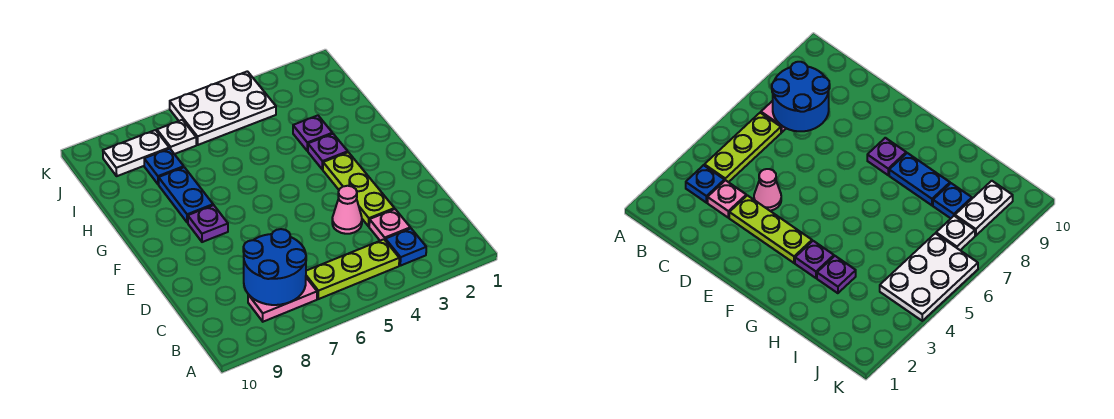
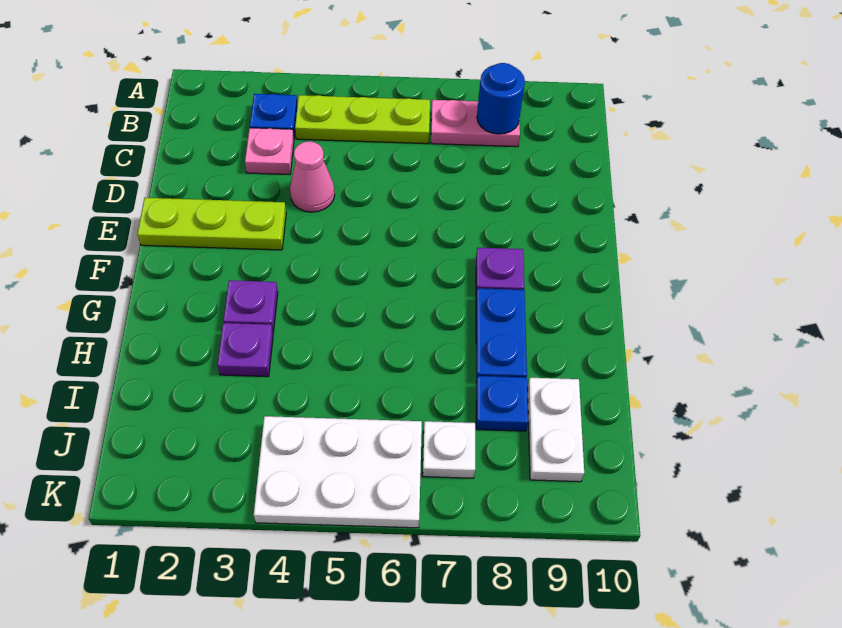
blue round brick B7:C8 level 2 -> blue round brick B8 level 2
lime plate D3:F3 level 1 -> lime plate E1:E3 level 1
white plate J8:J9 level 1 -> white plate I9:J9 level 1

